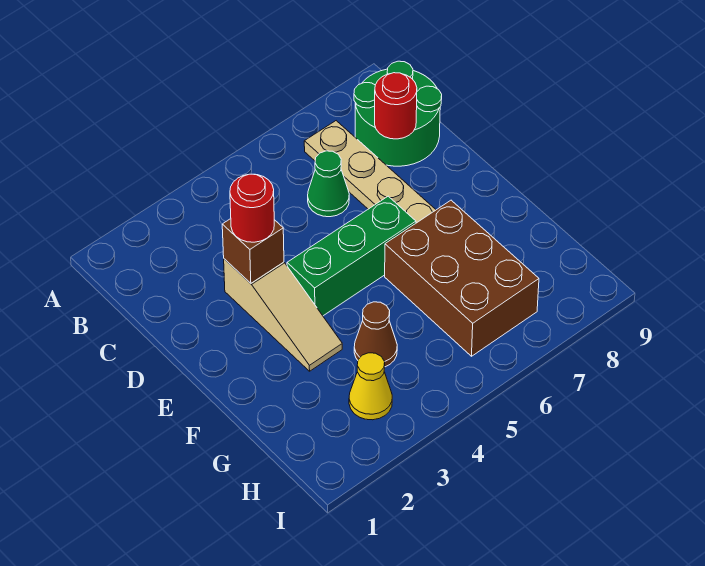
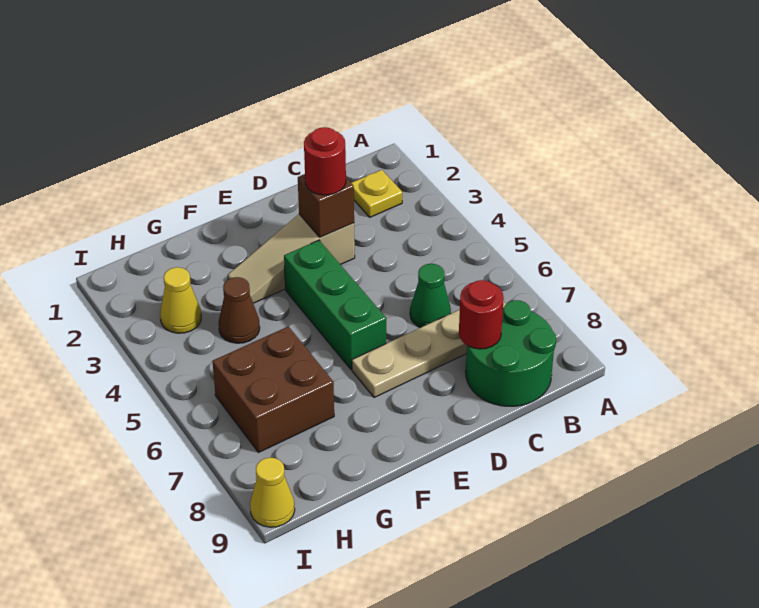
none -> yellow plate B2 level 1
brown brick F6:H7 level 1 -> brown brick G6:H7 level 1
none -> yellow cone I9 level 1

